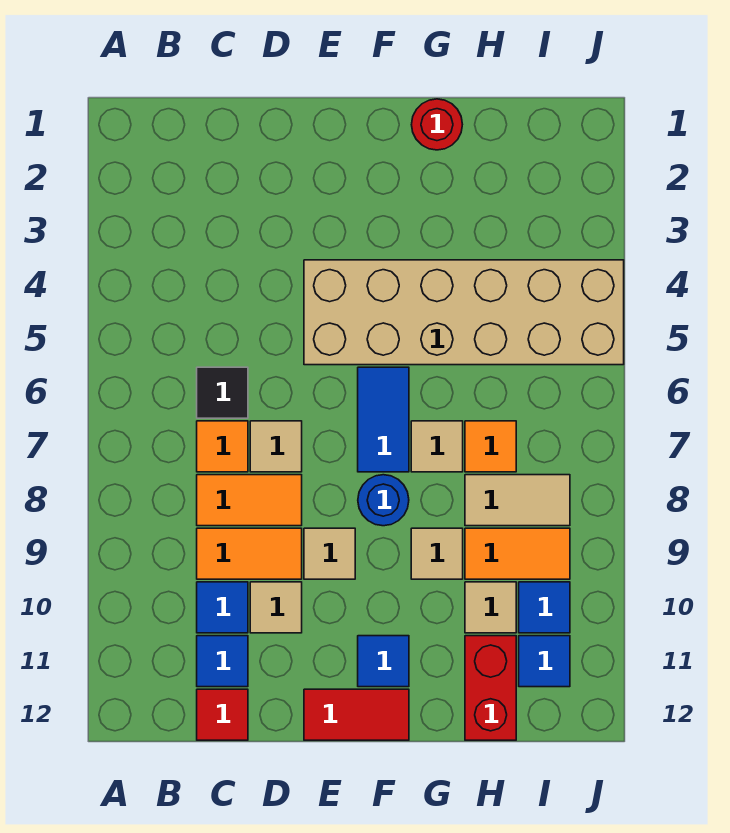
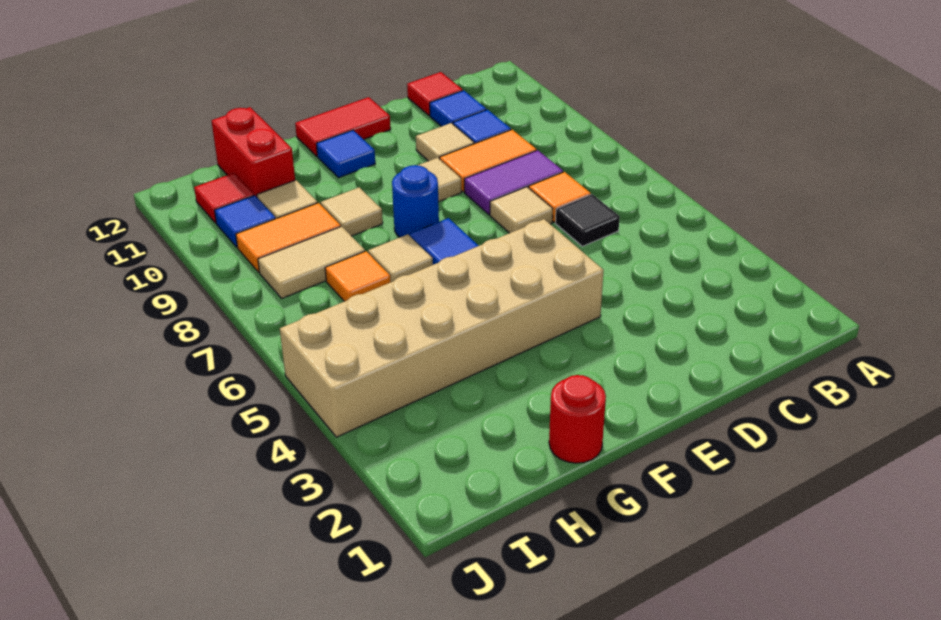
orange tile C8:D8 level 1 -> purple tile C8:D8 level 1
blue tile I11 level 1 -> red tile I11 level 1

